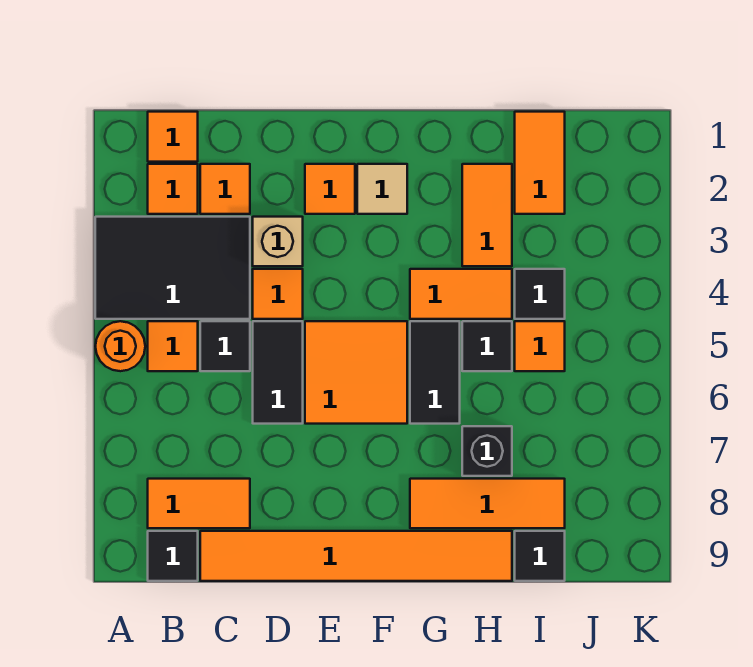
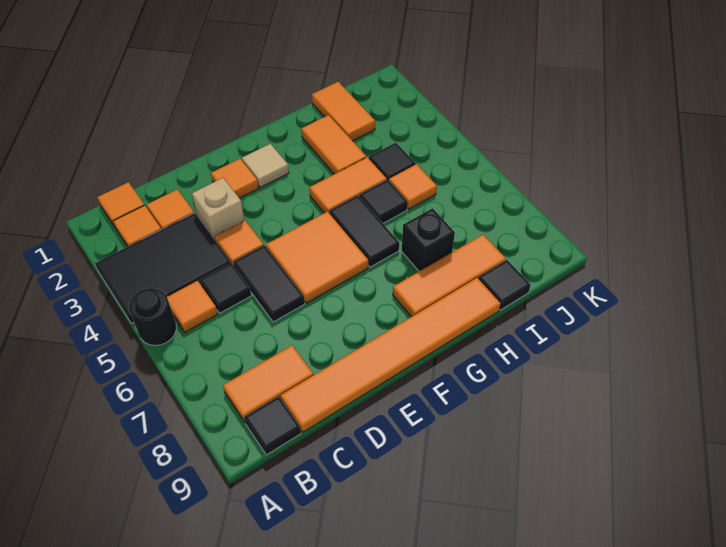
orange round brick A5 level 1 -> black round brick A5 level 1

